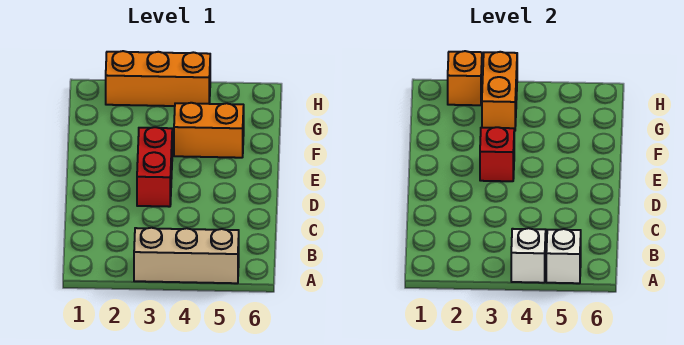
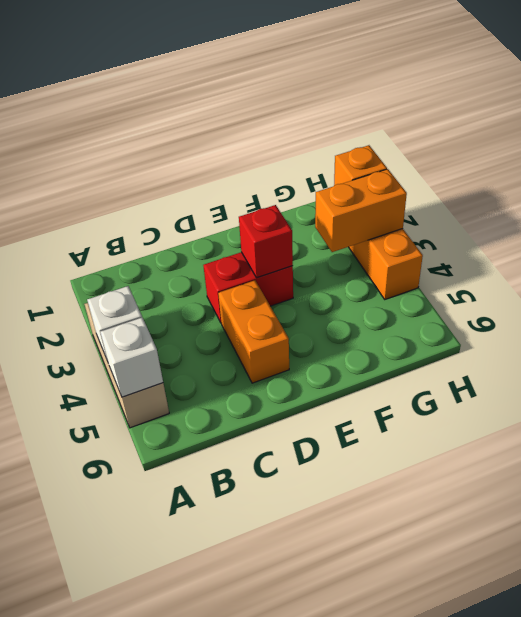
orange brick F4:F5 level 1 -> orange brick D4:D5 level 1

